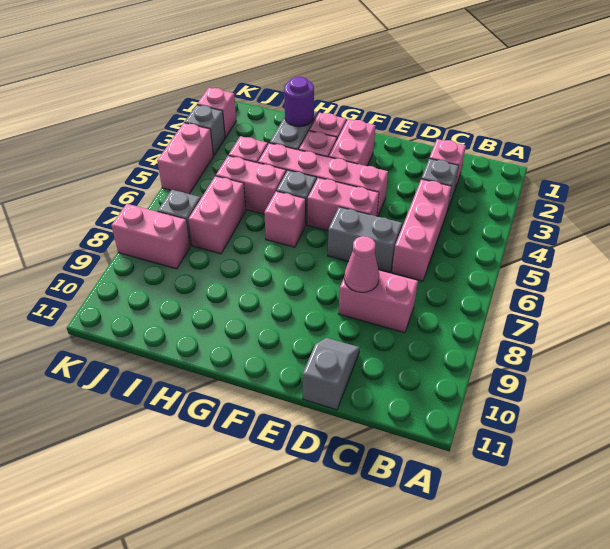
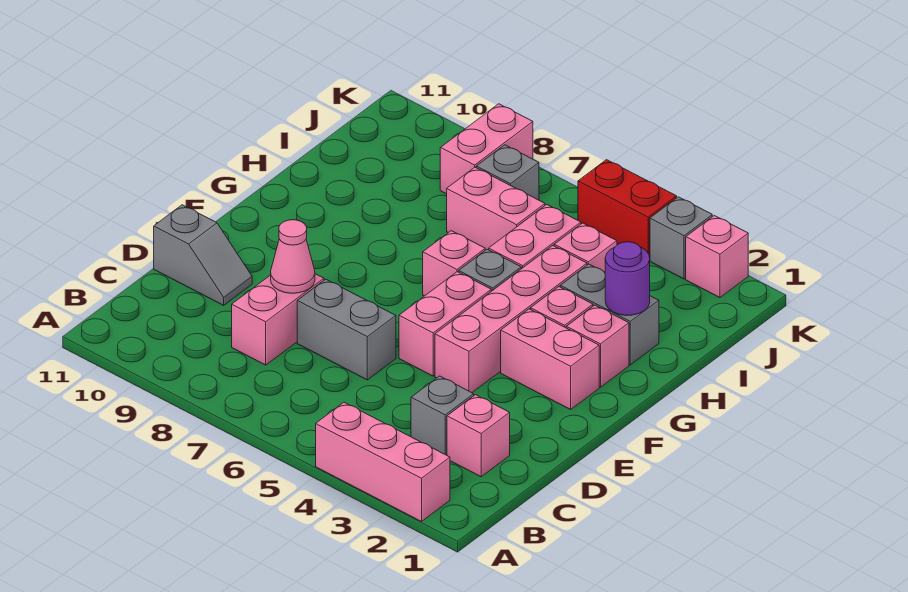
pink brick C4:C6 level 1 -> pink brick A2:A4 level 1
grey brick D6:E6 level 1 -> grey brick D6:D7 level 1
pink brick K4:K5 level 1 -> red brick K4:K5 level 1

